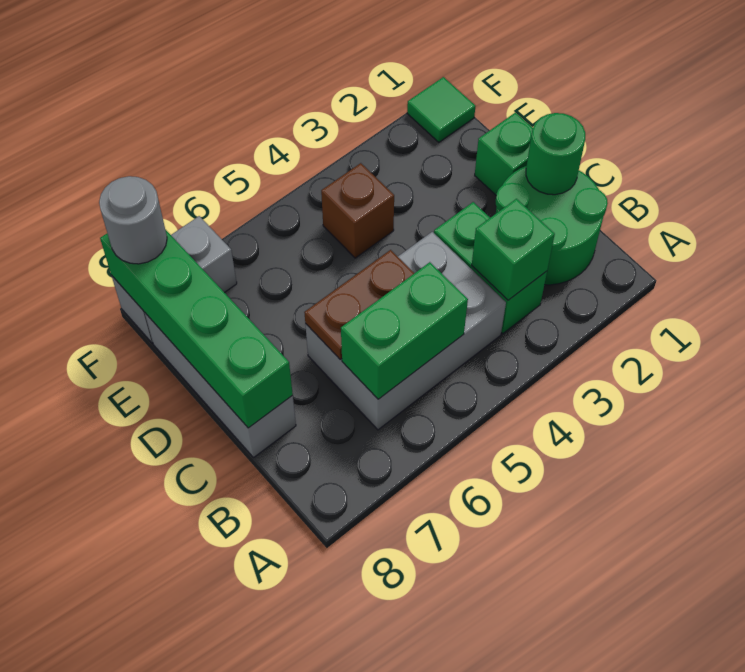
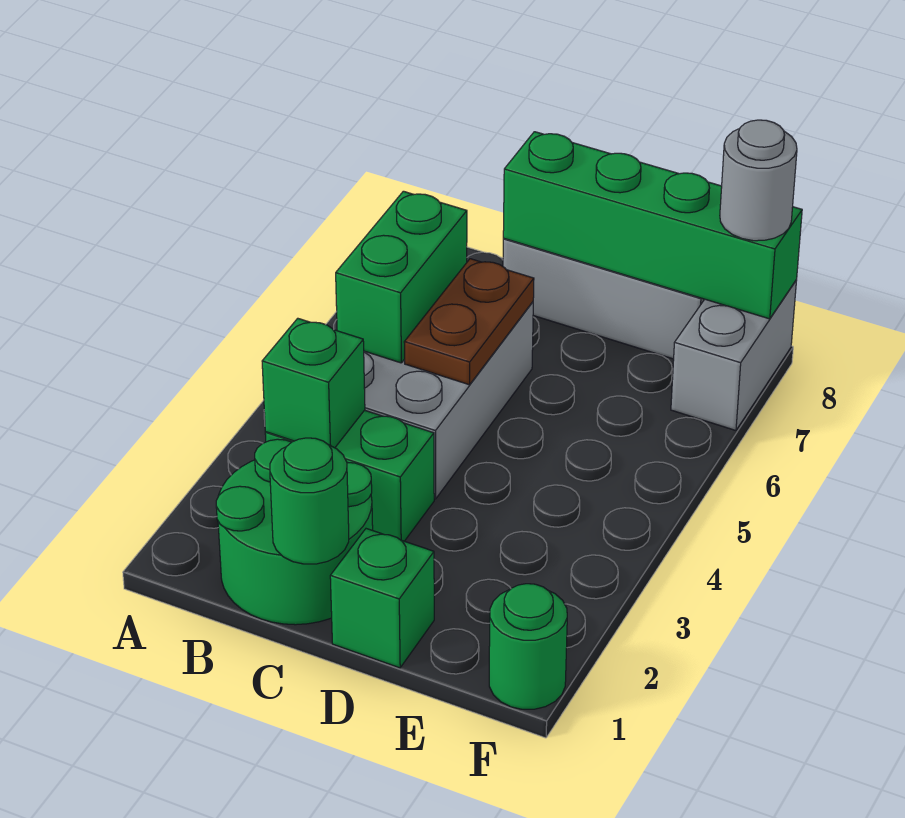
brown brick E4 level 1 -> none
green tile F1 level 1 -> green round brick F1 level 1

